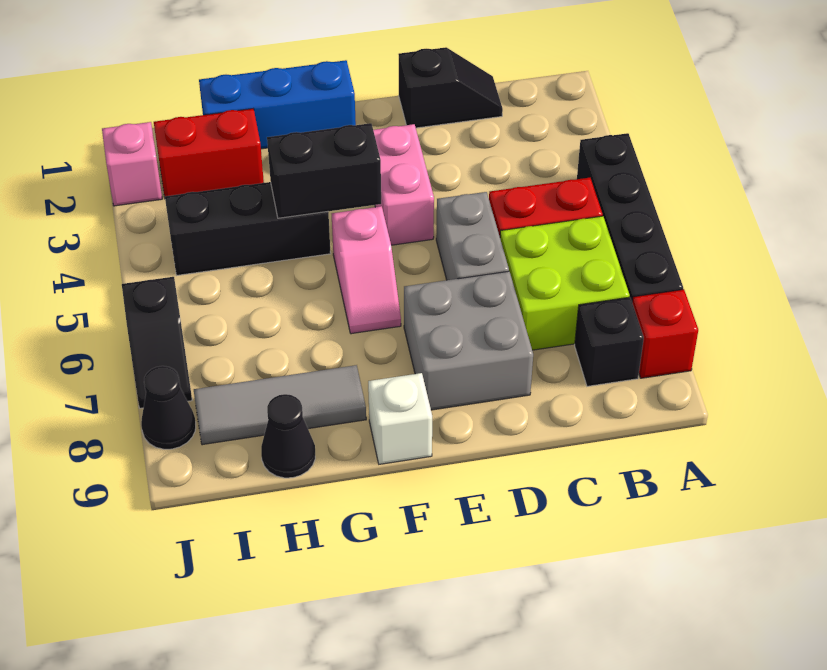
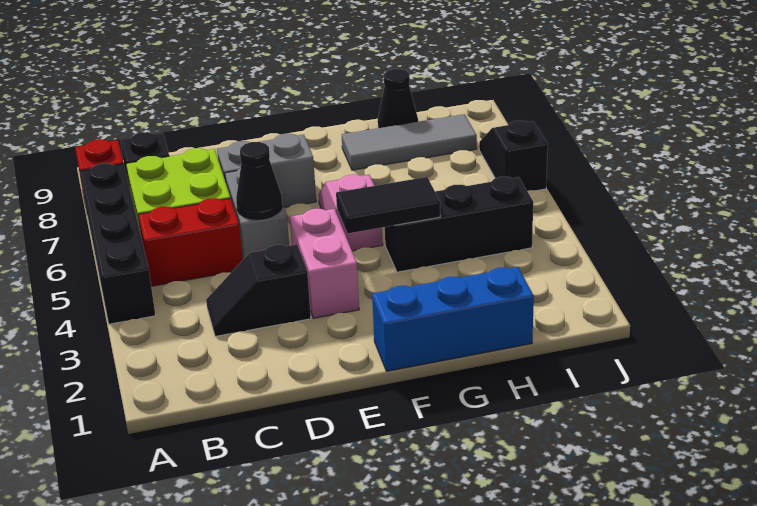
black slope C1:D1 level 1 top D -> black slope C3:D3 level 1 top D
grey brick D7:E8 level 1 -> grey brick D7:E7 level 1
black brick F4:G4 level 2 -> black tile F4:G4 level 2
white brick F9 level 1 -> none
red brick H2:I2 level 1 -> none
pink brick J2 level 1 -> none
black cone J8 level 1 -> black cone D5 level 2

